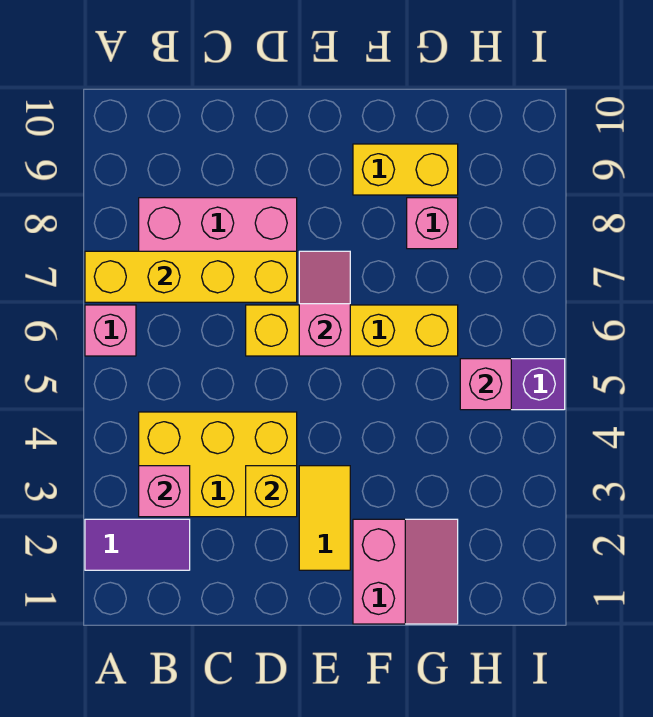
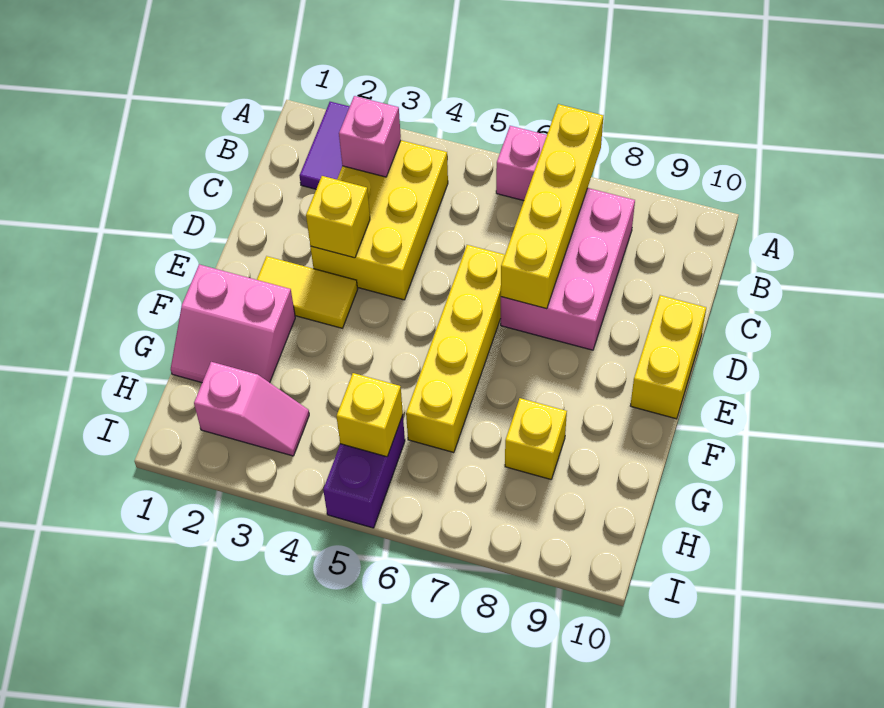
pink slope E6:E7 level 2 top 6 -> pink slope H2:H3 level 1 top 2
yellow brick F9:G9 level 1 -> yellow brick D10:E10 level 1
pink brick G8 level 1 -> yellow brick G8 level 1
pink brick H5 level 2 -> yellow brick H5 level 2

